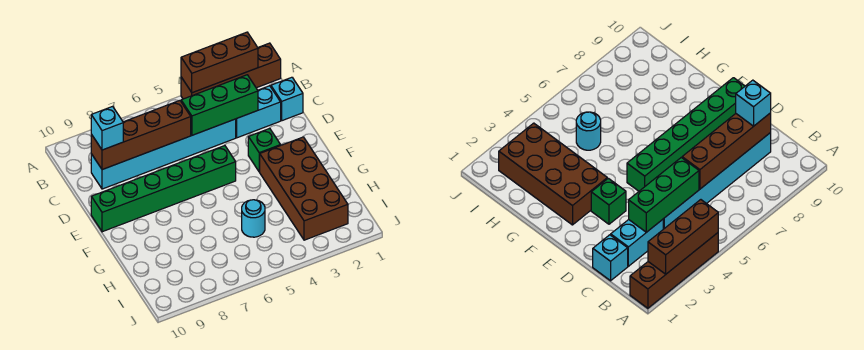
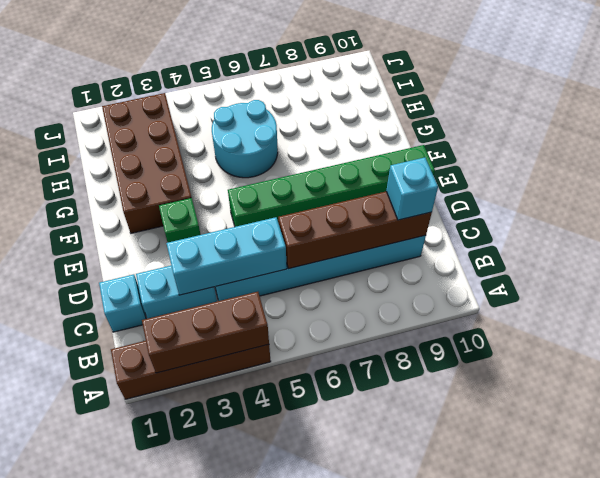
green brick C3:C5 level 2 -> cyan brick C3:C5 level 2
cyan round brick H5 level 1 -> cyan round brick G5:H6 level 1

